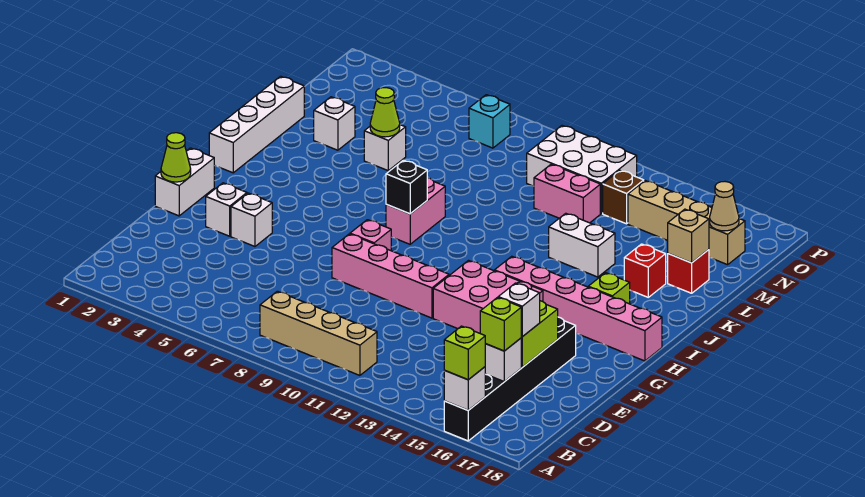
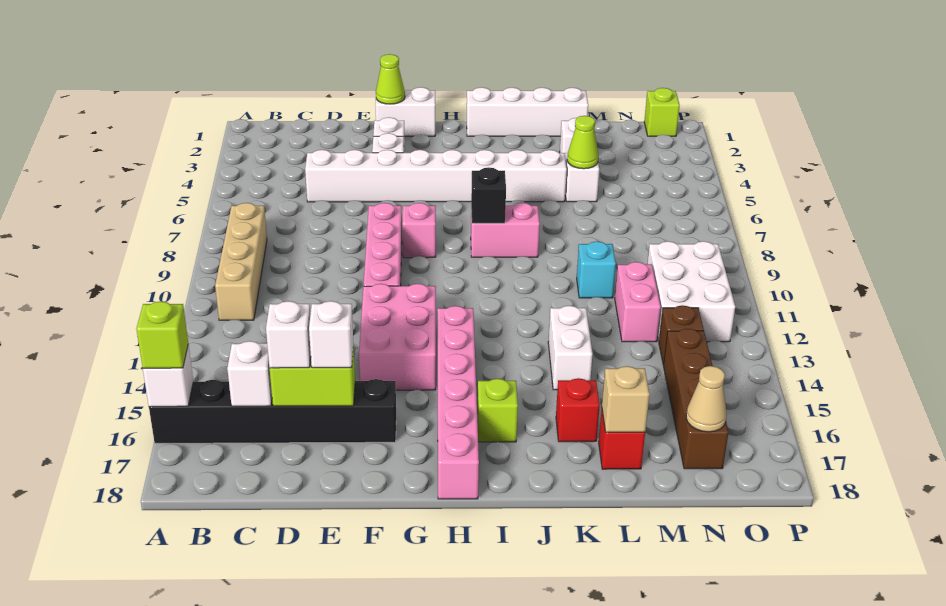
lime brick C16 level 3 -> lime brick O1 level 1
none -> white brick D5:K5 level 1
none -> white brick E16 level 3
tan brick N14:N17 level 1 -> brown brick N14:N17 level 1
cyan brick O7 level 1 -> cyan brick L10 level 1

